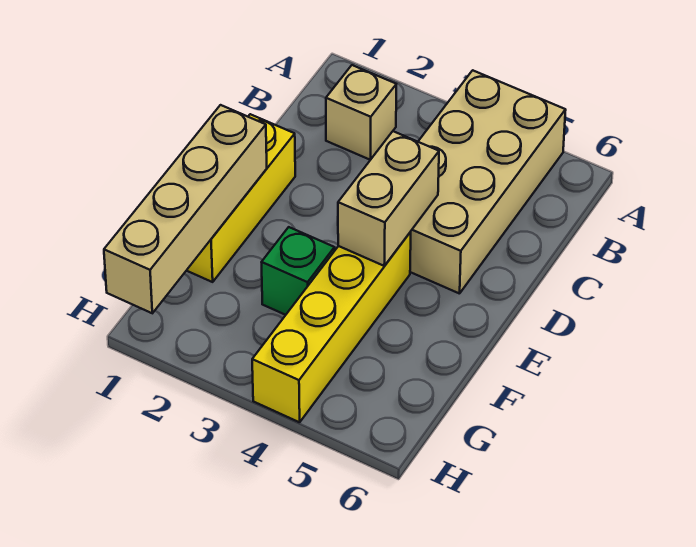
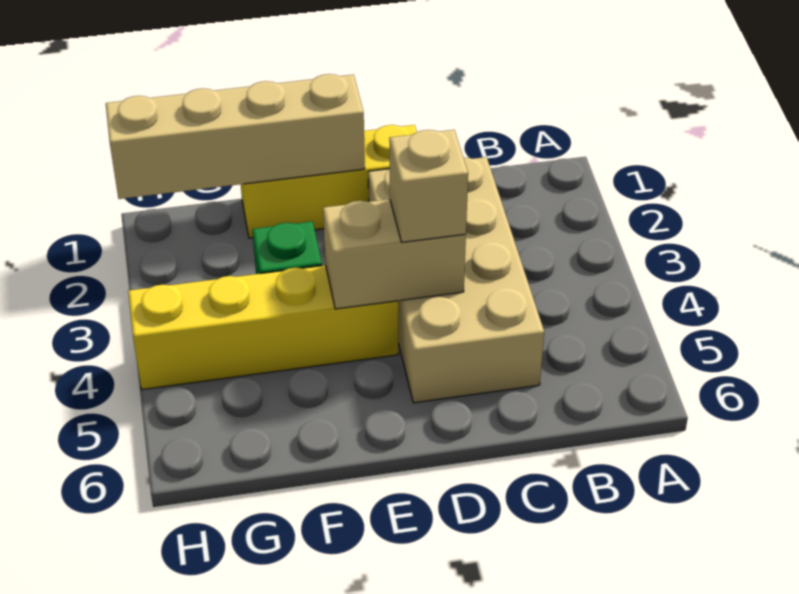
tan brick A4:D5 level 1 -> tan brick C2:D5 level 1
tan brick B2 level 1 -> tan brick D4 level 3

